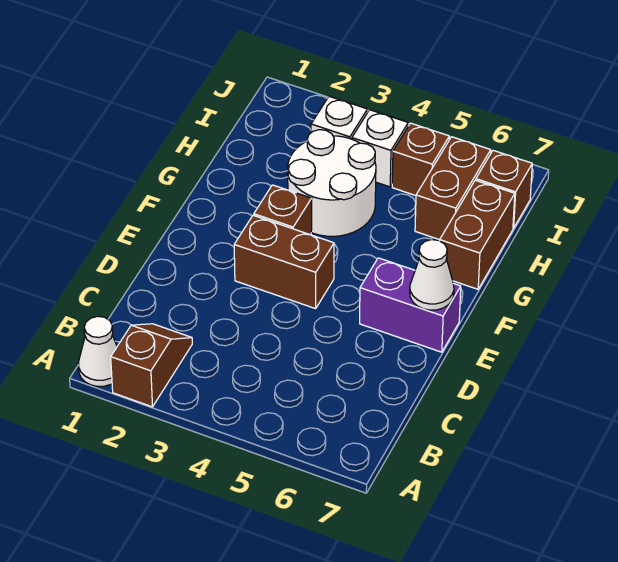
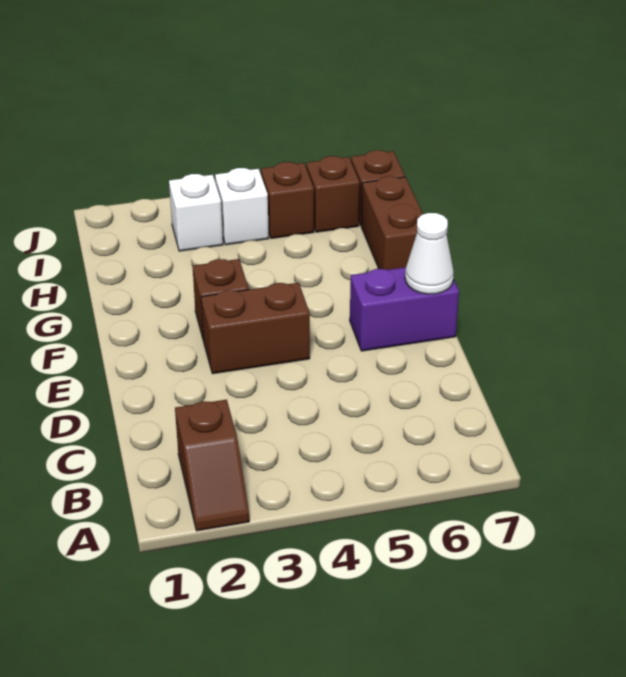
white cone A1 level 1 -> none
brown slope A2:B2 level 1 top A -> brown slope A2:B2 level 1 top B
white round brick G3:H4 level 1 -> none
brown brick H6:I6 level 1 -> brown brick I6 level 1

